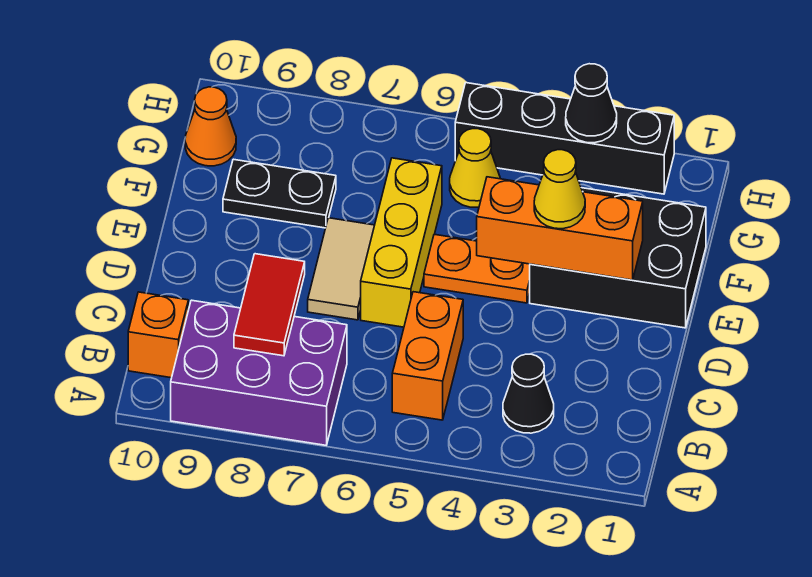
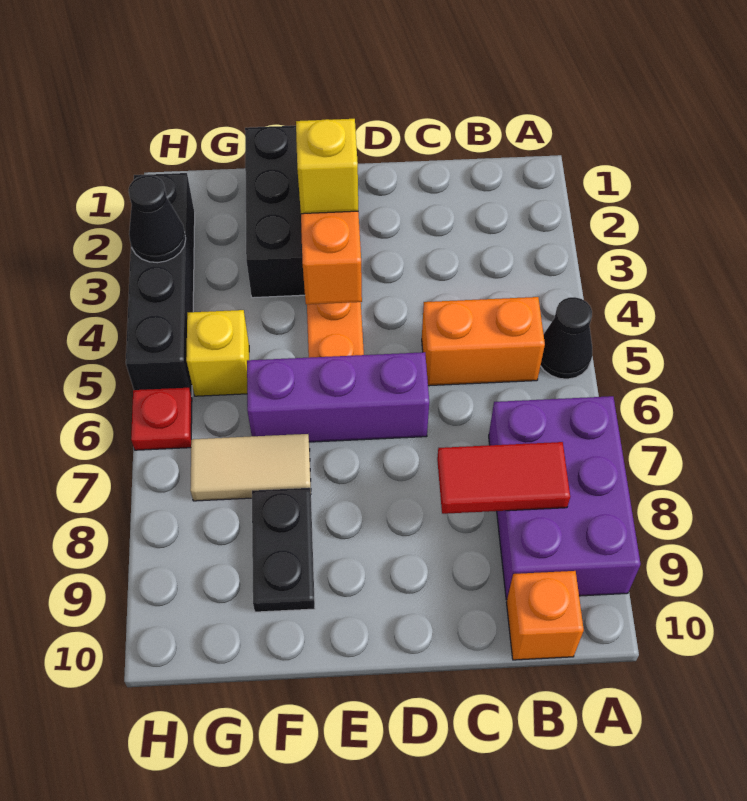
black cone B3 level 1 -> black cone A5 level 1
yellow brick D6:F6 level 1 -> purple brick D6:F6 level 1
tan tile D7:E7 level 1 -> tan tile F7:G7 level 1
yellow cone E3 level 3 -> yellow brick E3 level 3
yellow cone G5 level 1 -> yellow brick G5 level 1
orange cone G10 level 1 -> none
none -> red plate H6 level 1

